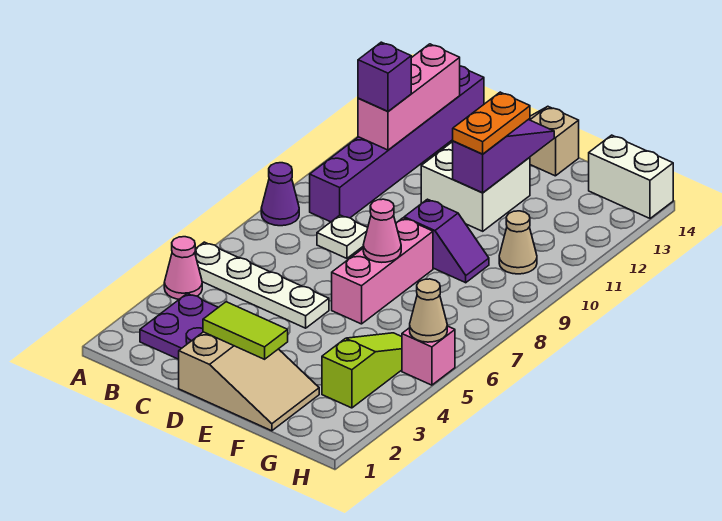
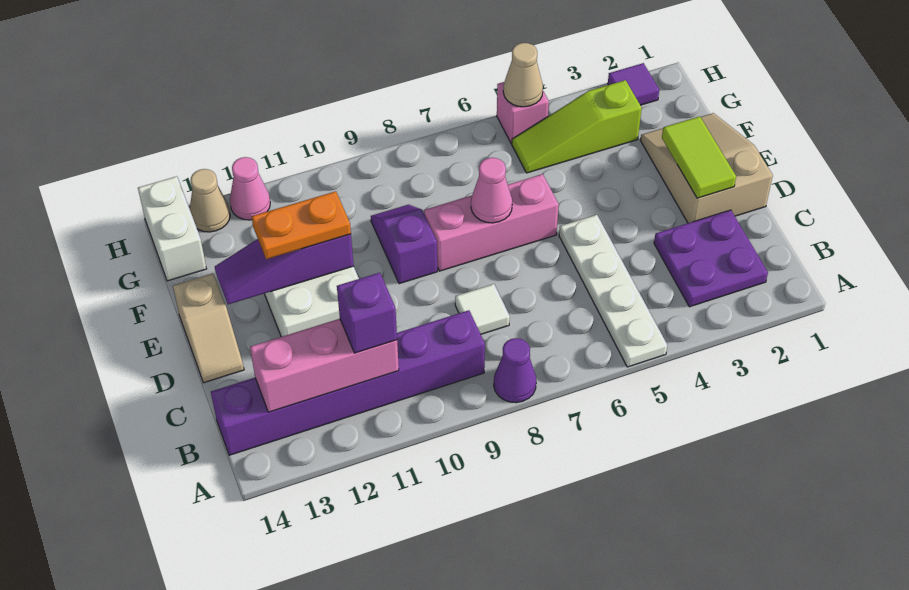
pink cone A4 level 1 -> pink cone H12 level 1
white plate C8 level 1 -> white tile C8 level 1
tan cone G10 level 1 -> tan cone H13 level 1
none -> purple tile H2 level 1

